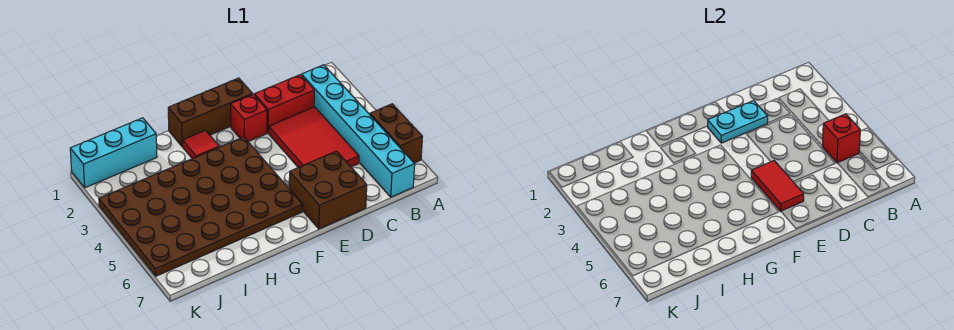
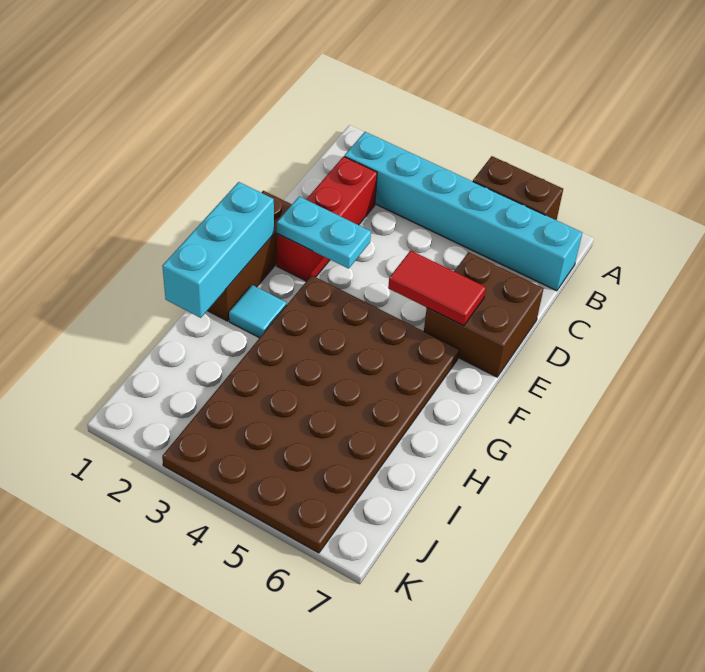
red brick B5 level 2 -> none
red tile C3:D5 level 1 -> none
cyan plate D2:E2 level 2 -> cyan plate E2:E3 level 2
red tile G2 level 1 -> cyan tile G2 level 1
cyan brick I1:K1 level 1 -> cyan brick F1:H1 level 2

